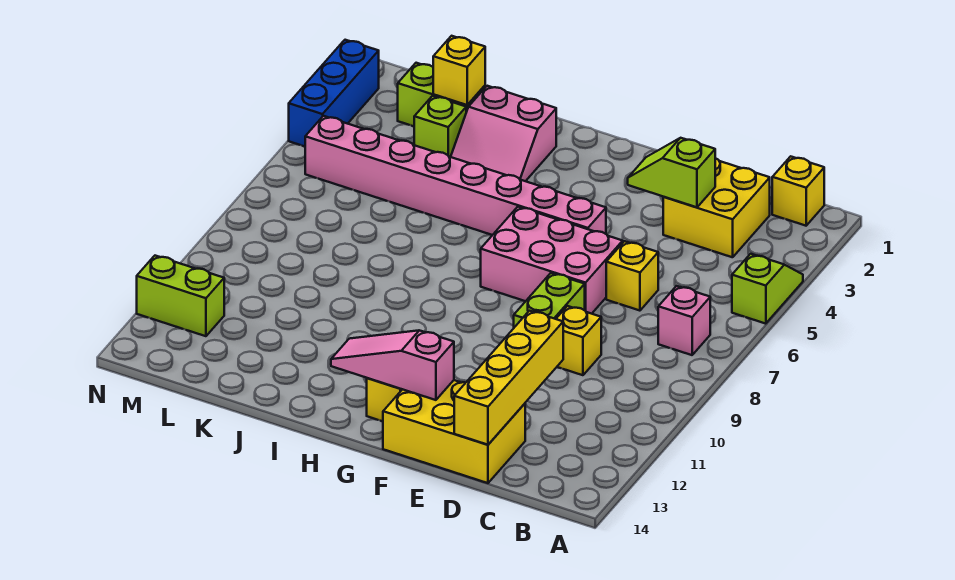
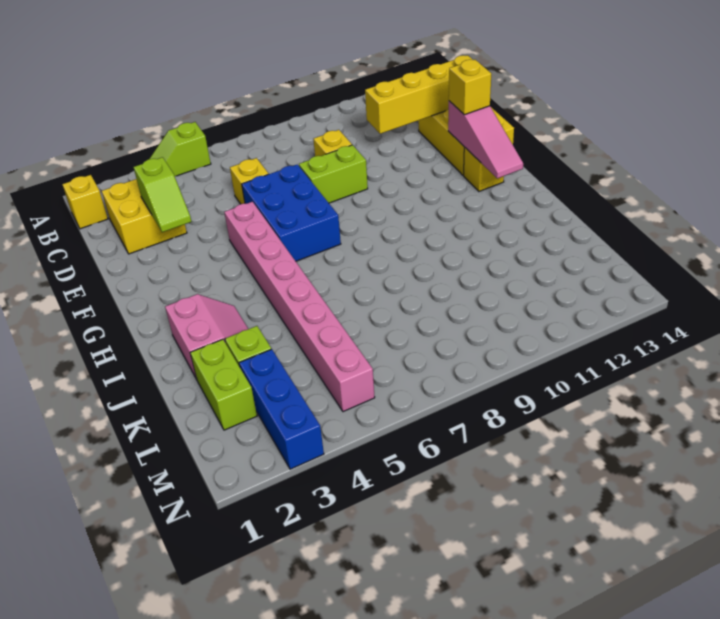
pink brick B7 level 1 -> none
pink brick E6:G7 level 1 -> blue brick E6:G7 level 1
yellow brick K2 level 2 -> yellow brick F13 level 3
lime brick M12:N12 level 1 -> none
blue brick N2:N4 level 1 -> blue brick L3:N3 level 1

